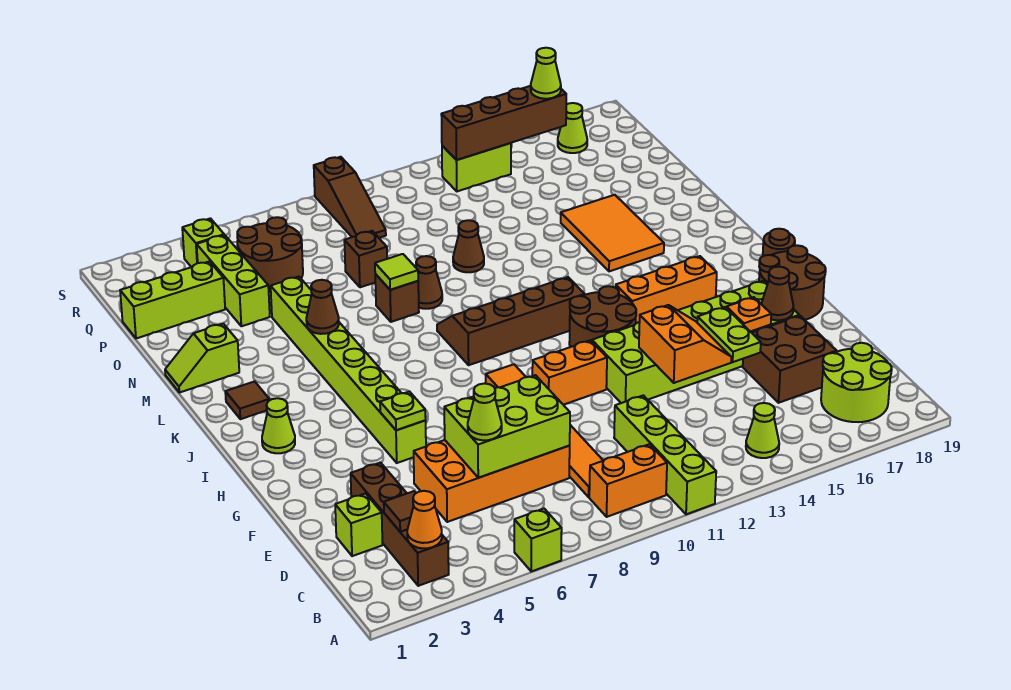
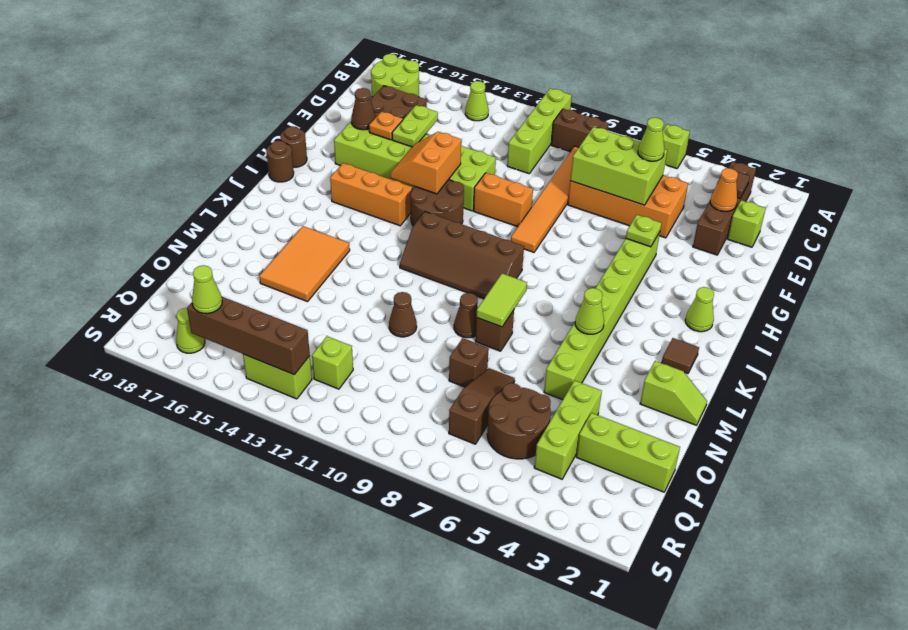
orange cone B3 level 2 -> orange cone D3 level 2
orange brick B9:B10 level 1 -> brown brick B9:B10 level 1
orange slope E13:F14 level 2 top 13 -> orange slope G13:H14 level 2 top 13
brown round brick G18:H19 level 1 -> brown round brick H19 level 1
brown cone L5 level 2 -> lime cone L5 level 2
lime tile M8 level 2 -> lime tile L8:M8 level 2
brown slope Q9:S9 level 1 top S -> brown slope O7:Q7 level 1 top Q
lime brick R4 level 1 -> lime brick Q12 level 1

